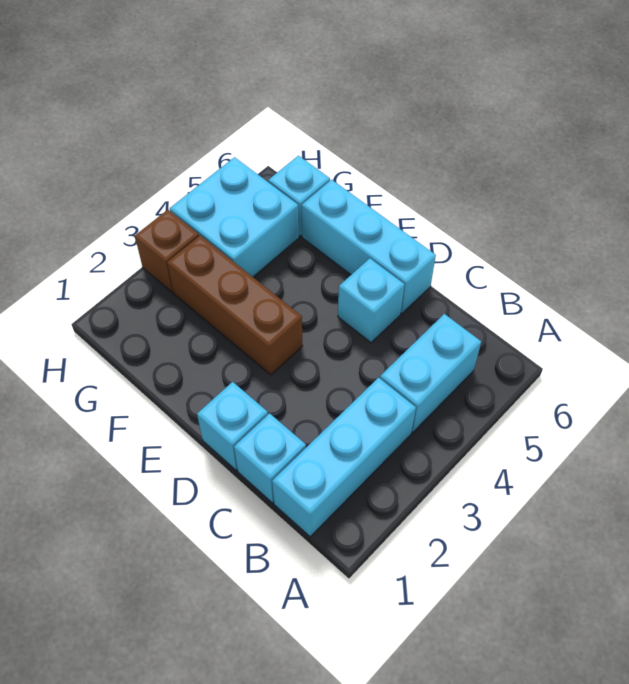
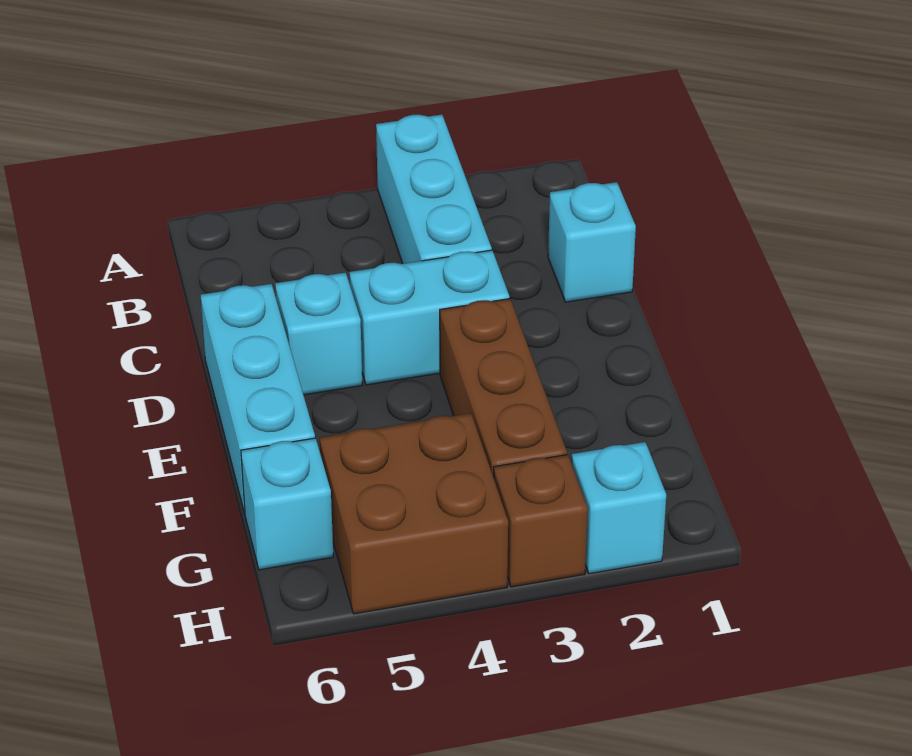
cyan brick B1:B3 level 1 -> cyan brick A3:C3 level 1
cyan brick B4:B5 level 1 -> cyan brick D3:D4 level 1
cyan brick D1 level 1 -> cyan brick H2 level 1
cyan brick G4:H5 level 1 -> brown brick G4:H5 level 1

